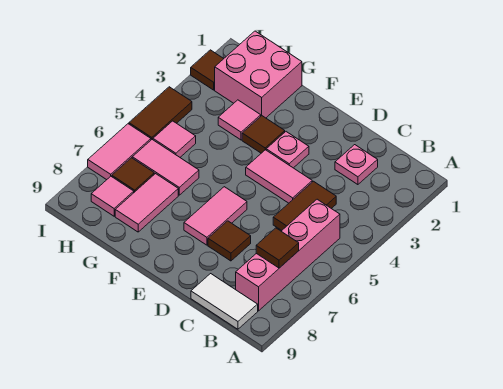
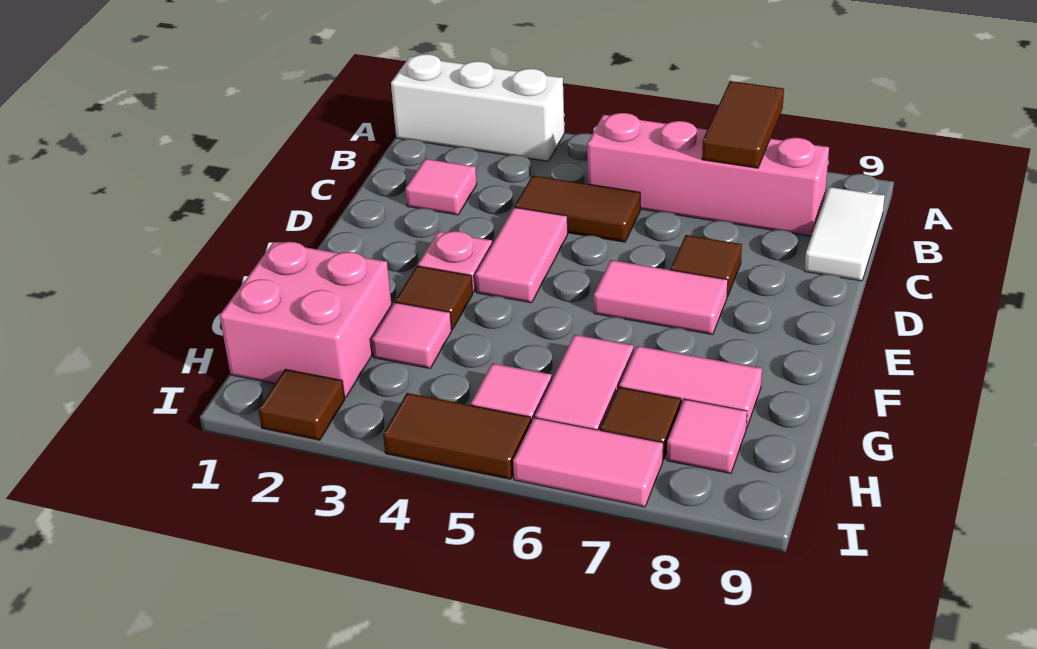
none -> white brick A1:A3 level 1
brown tile B7 level 2 -> brown tile A7:B7 level 2
pink plate C2 level 1 -> pink tile C2 level 1

